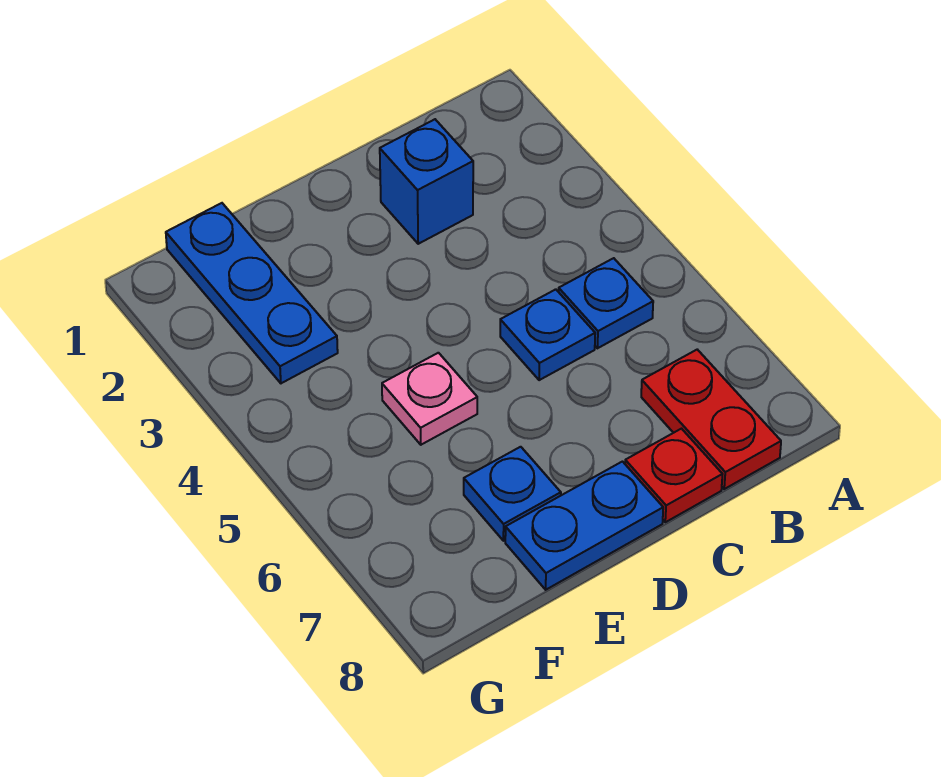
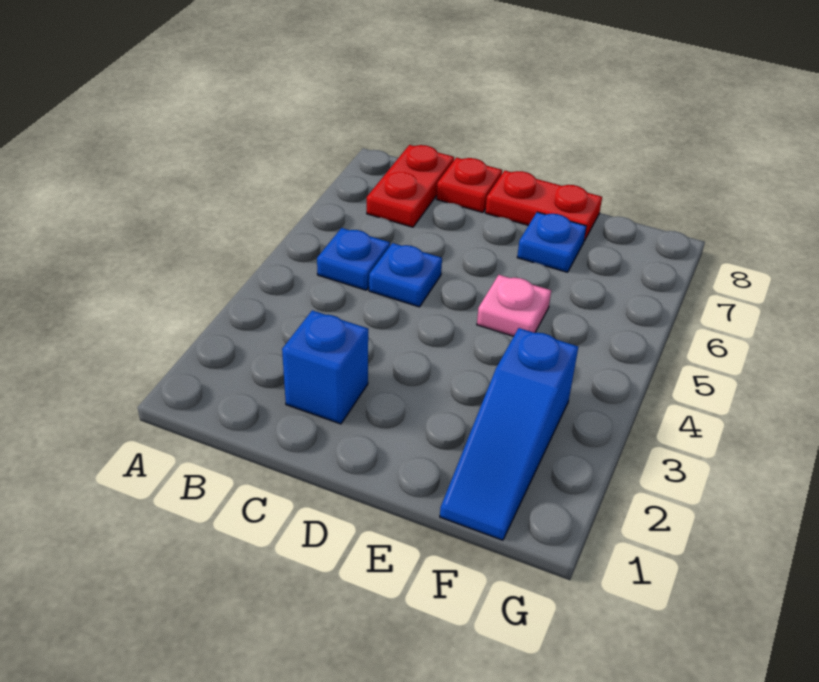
blue plate D8:E8 level 1 -> red plate D8:E8 level 1
blue plate F1:F3 level 1 -> blue slope F1:F3 level 1 top 3

